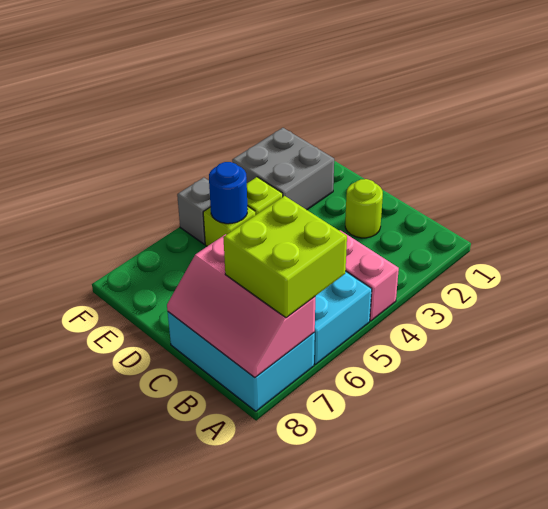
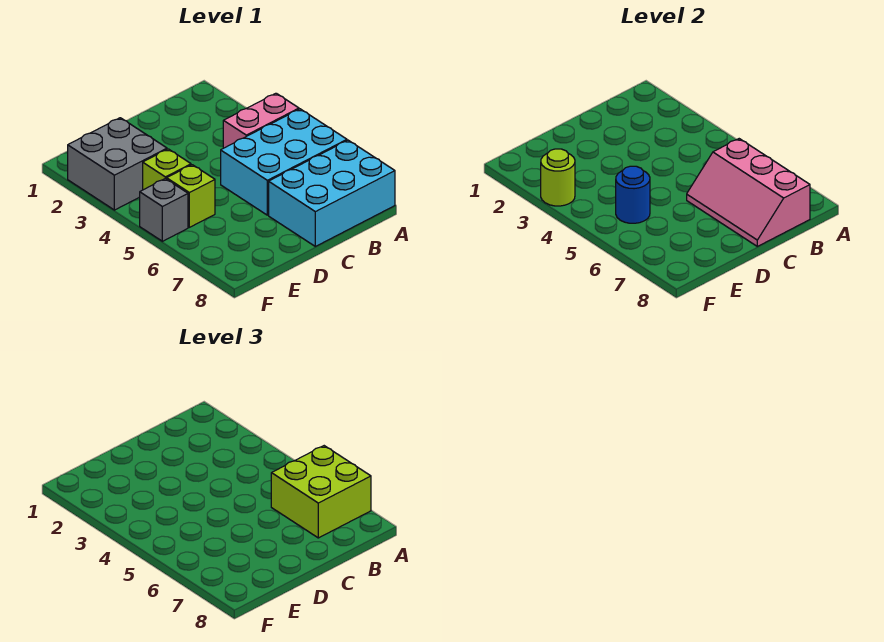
pink slope A7:C8 level 2 top 7 -> pink slope B6:C8 level 2 top B
lime round brick C2 level 1 -> lime round brick F3 level 2

